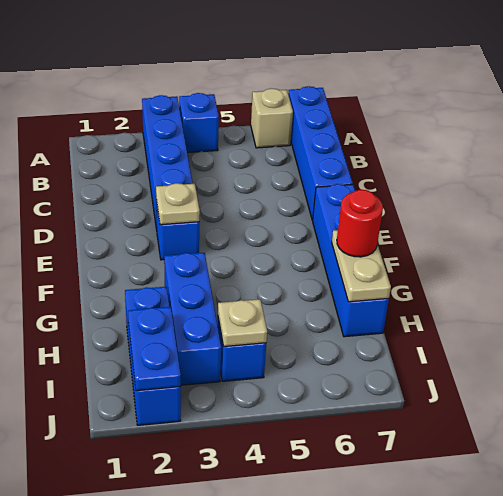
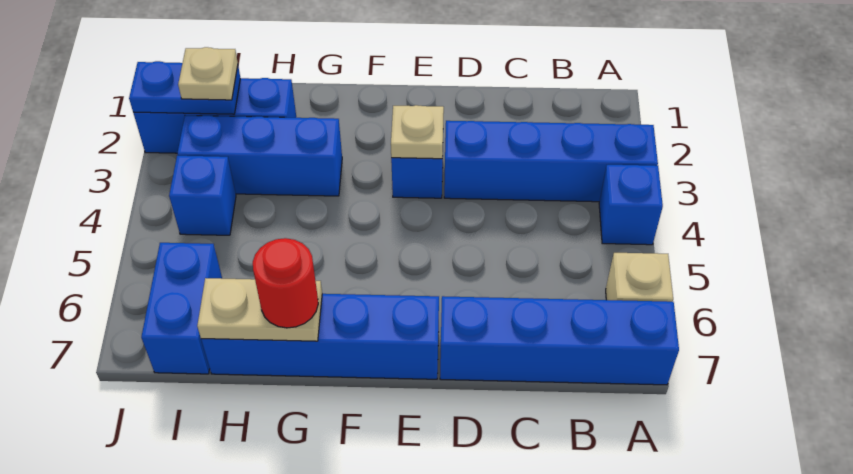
tan plate I4 level 2 -> tan plate I2 level 3
none -> blue brick I6:I7 level 1

